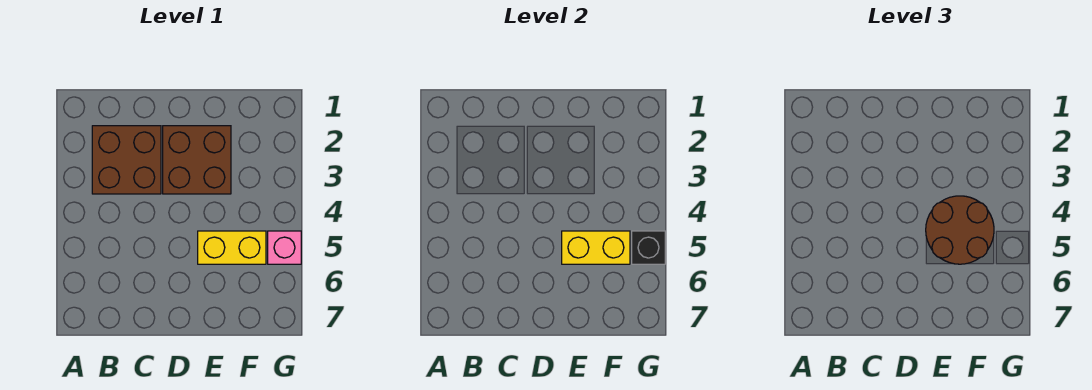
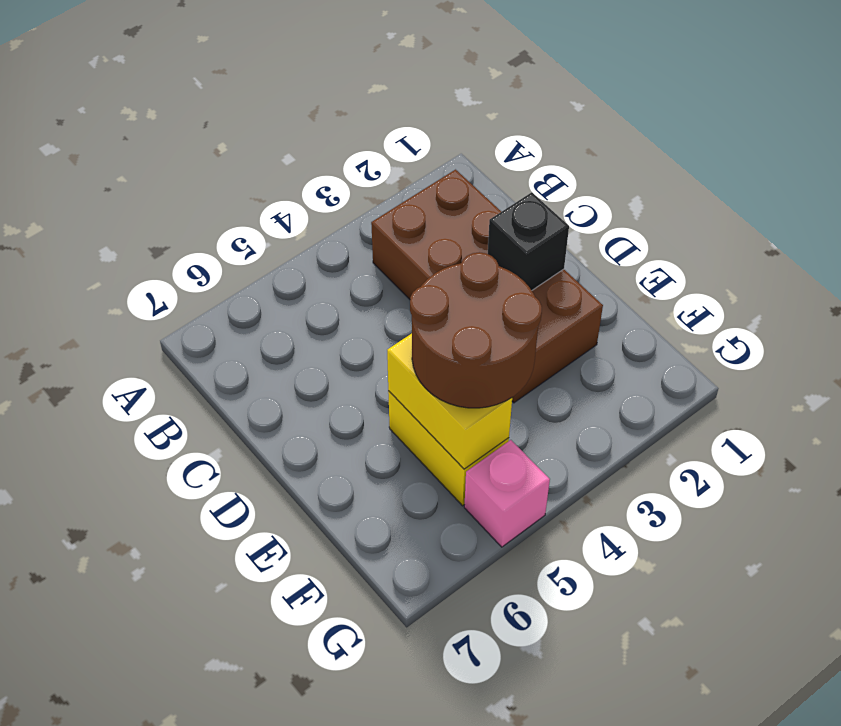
black brick G5 level 2 -> black brick D2 level 2

